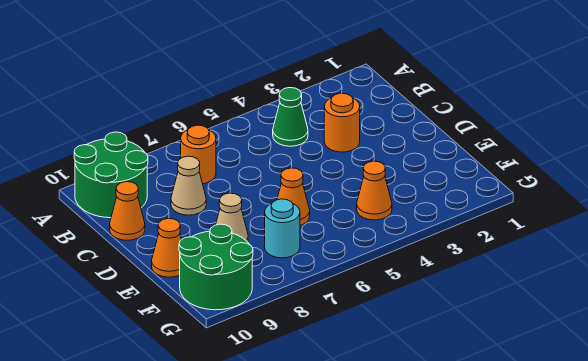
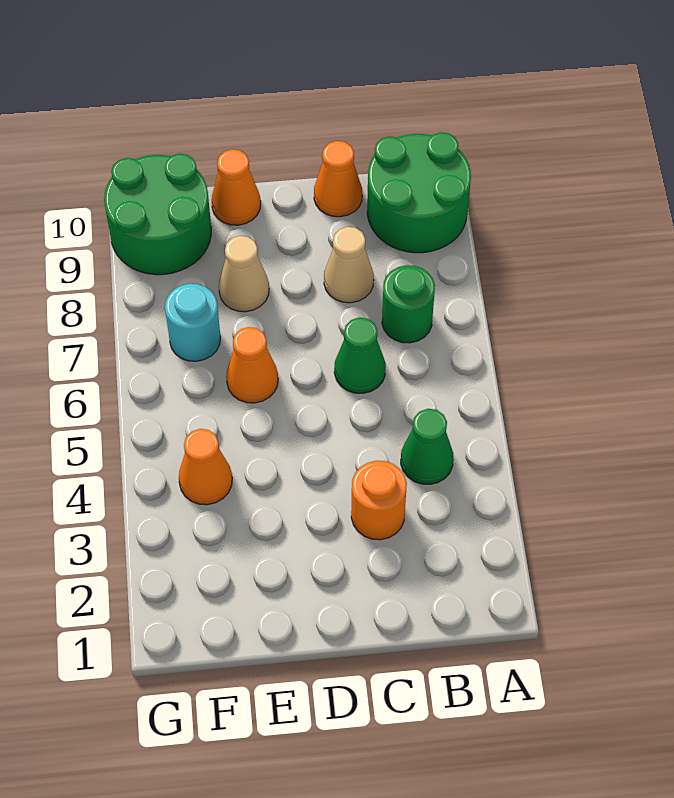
orange round brick B7 level 1 -> green round brick B7 level 1
none -> green cone C6 level 1

